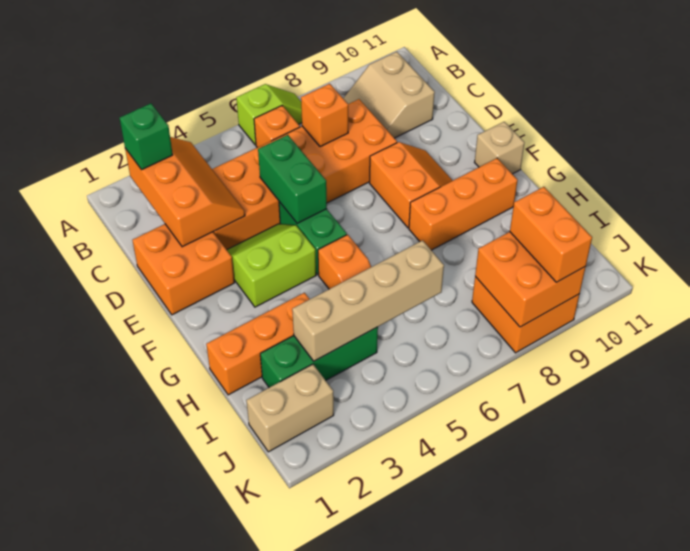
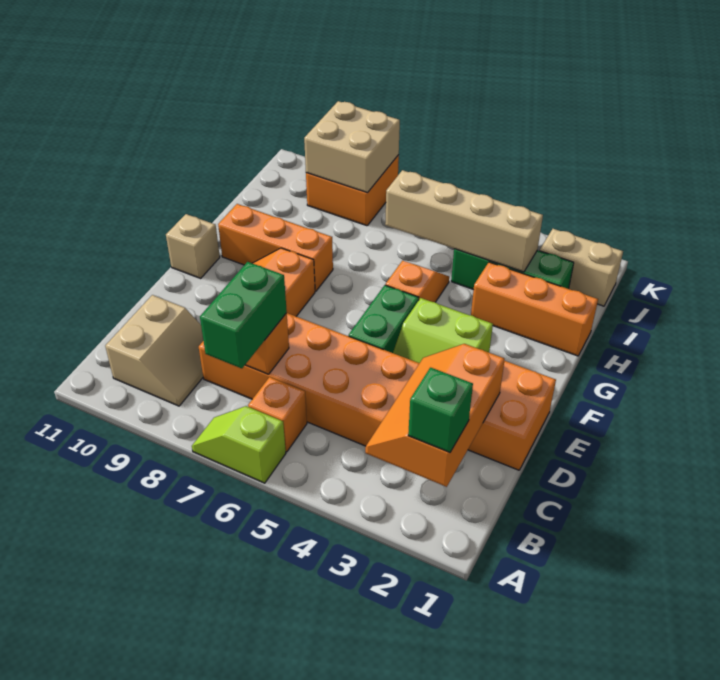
green brick D5:E5 level 2 -> green brick B7:C7 level 3
orange brick J8:K9 level 2 -> tan brick J8:K9 level 2
orange brick J9:K9 level 3 -> none

